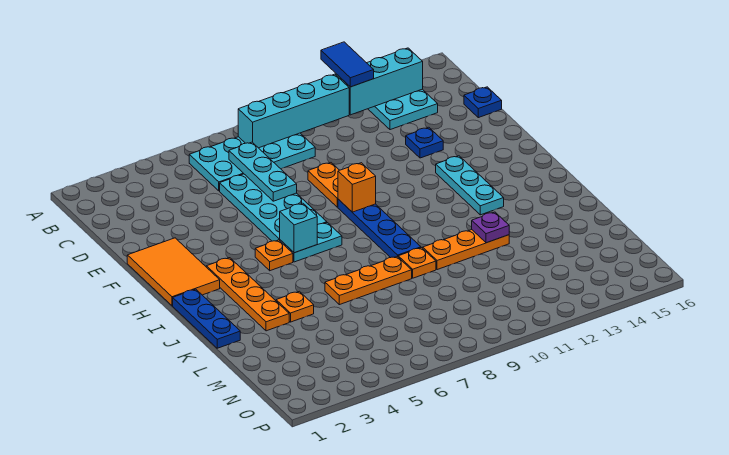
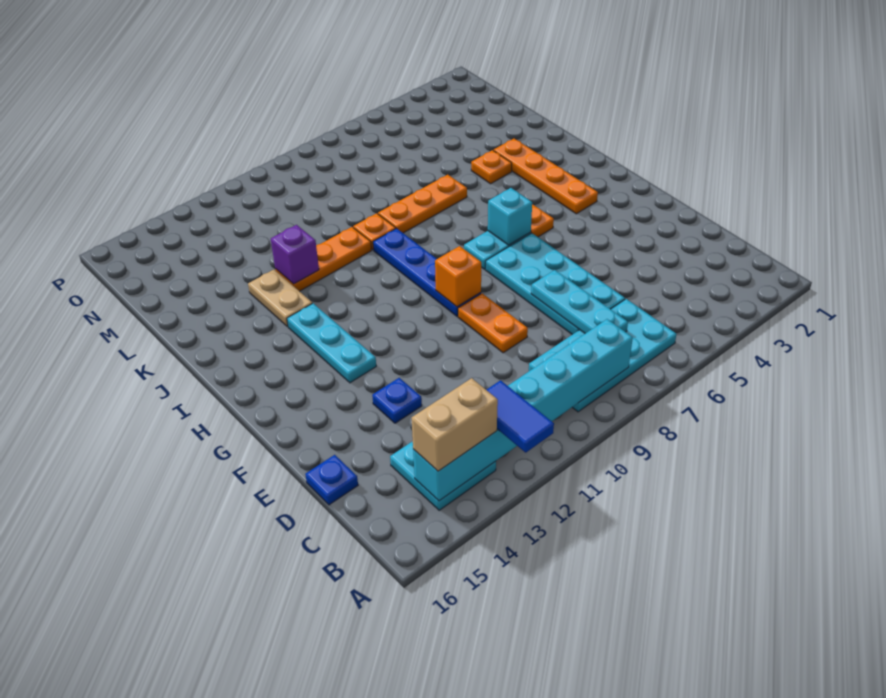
none -> tan brick B13:B14 level 3
orange tile F1:H2 level 1 -> none
blue plate I1:K1 level 1 -> none
none -> tan plate J13:K13 level 1
purple plate K12 level 2 -> purple brick K12 level 2

